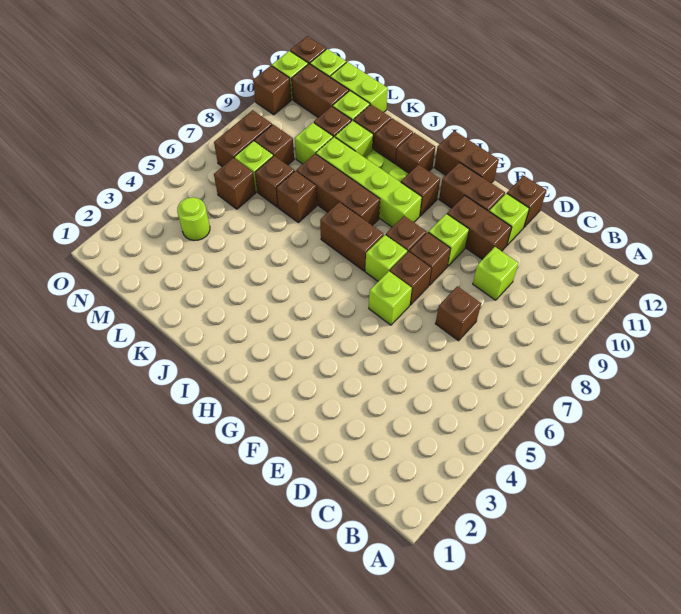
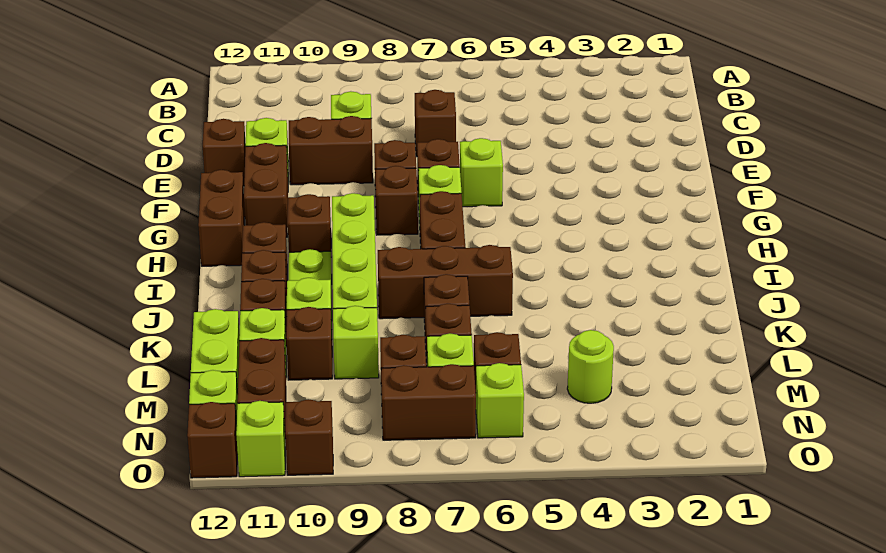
brown brick E10:F10 level 1 -> brown brick E9:E10 level 1
lime brick F9 level 1 -> lime brick N6 level 1
brown brick I8:K8 level 1 -> brown brick J6:J8 level 1

